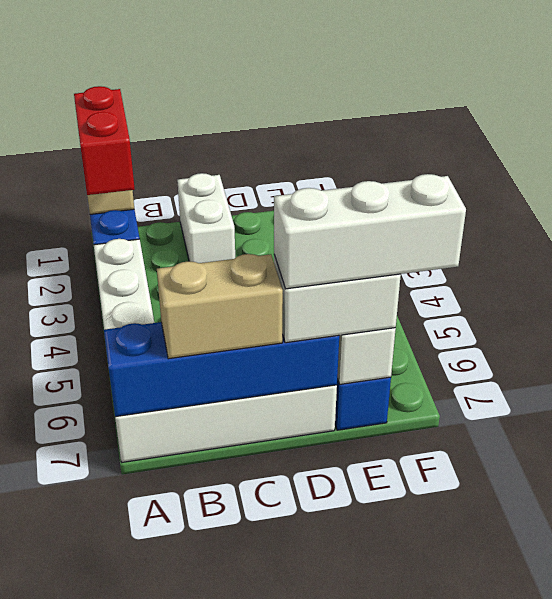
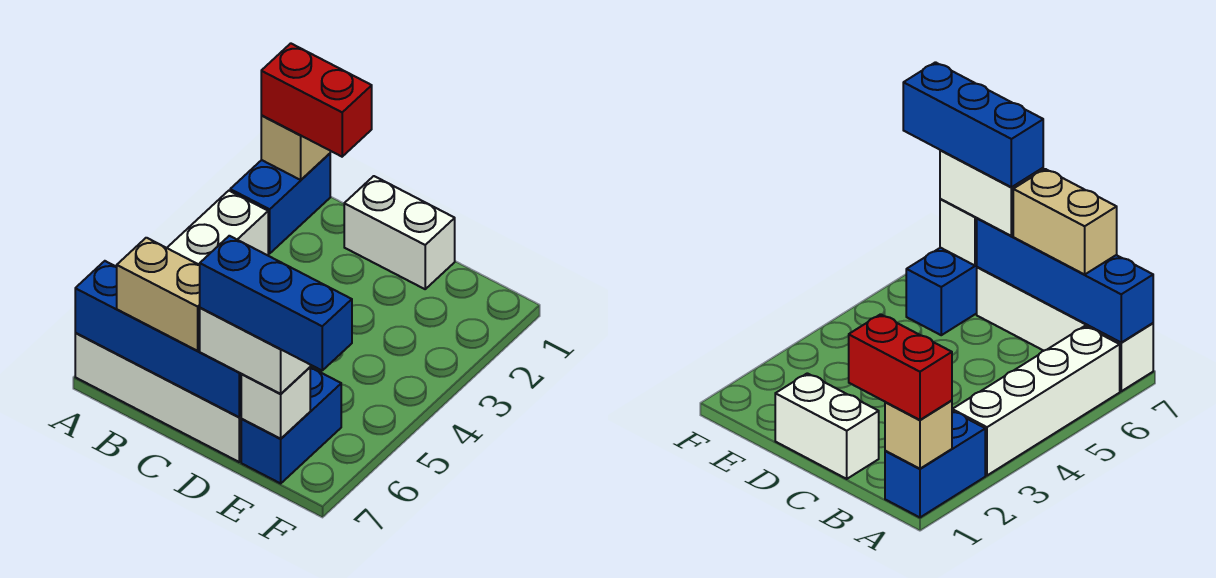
red brick A1:A2 level 3 -> red brick A1:B1 level 3
white brick C1:C2 level 1 -> white brick C1:D1 level 1
white brick D7:F7 level 4 -> blue brick D7:F7 level 4

